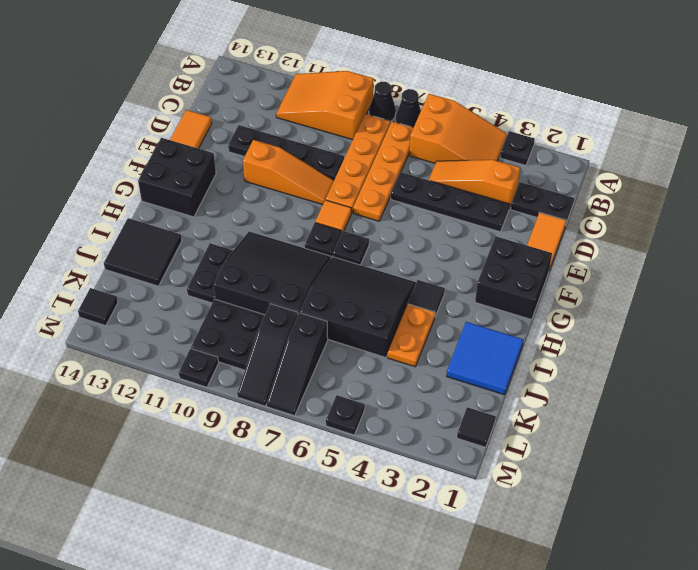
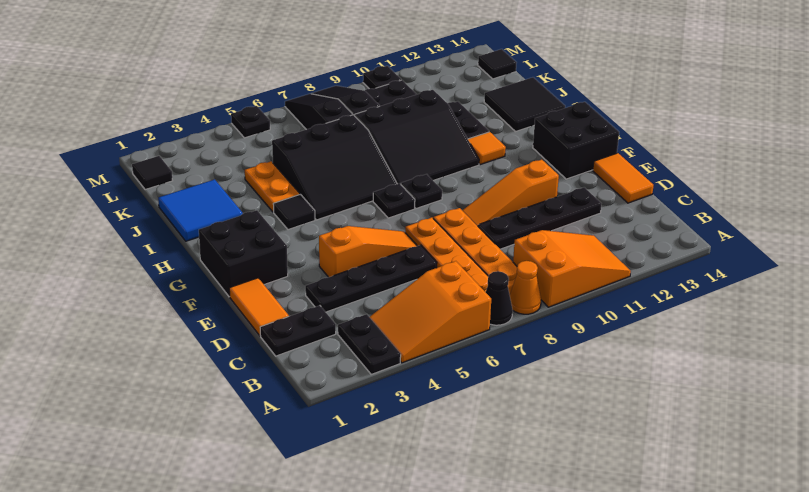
black plate A3 level 1 -> black plate A3:B3 level 1
black cone A8 level 1 -> orange cone A8 level 1
orange slope C3:C5 level 1 top 3 -> orange slope E4:E6 level 1 top 4
orange tile F8 level 1 -> orange tile H11 level 1

